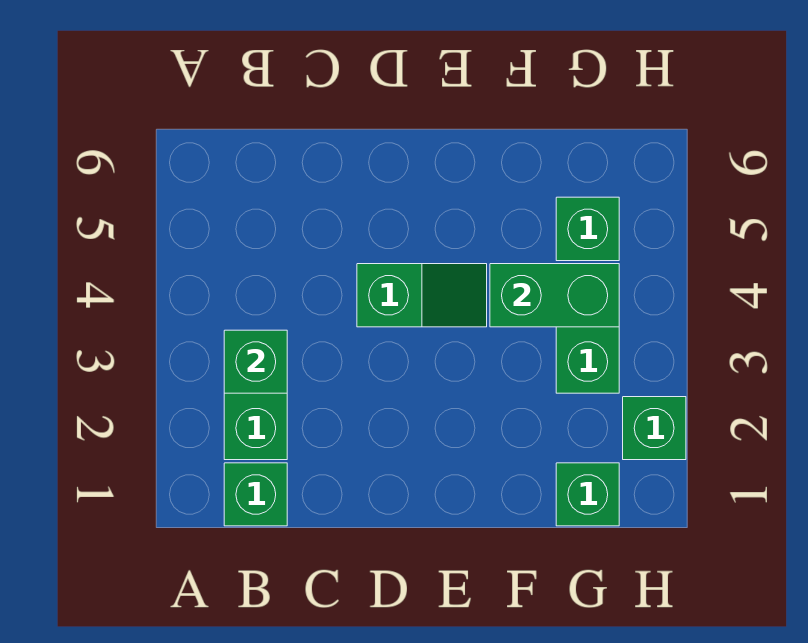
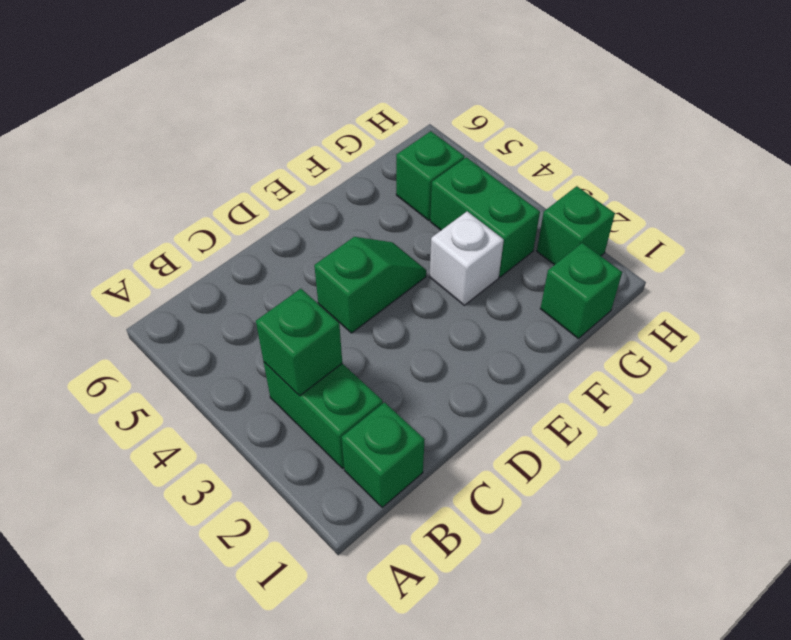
none -> white brick F3 level 1
green brick F4:G4 level 2 -> none

